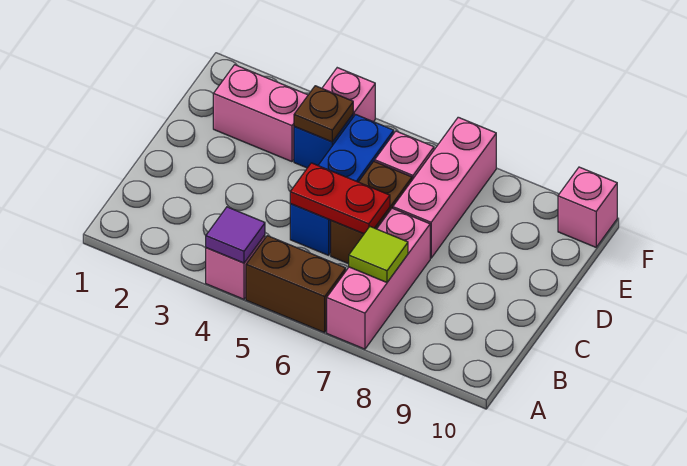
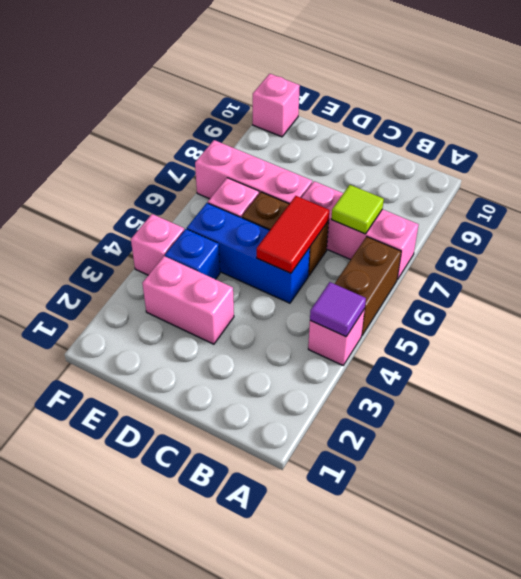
red plate C5:C6 level 2 -> red tile C5:C6 level 2
pink brick E2:E3 level 1 -> pink brick D3:E3 level 1
brown plate E4 level 2 -> none

